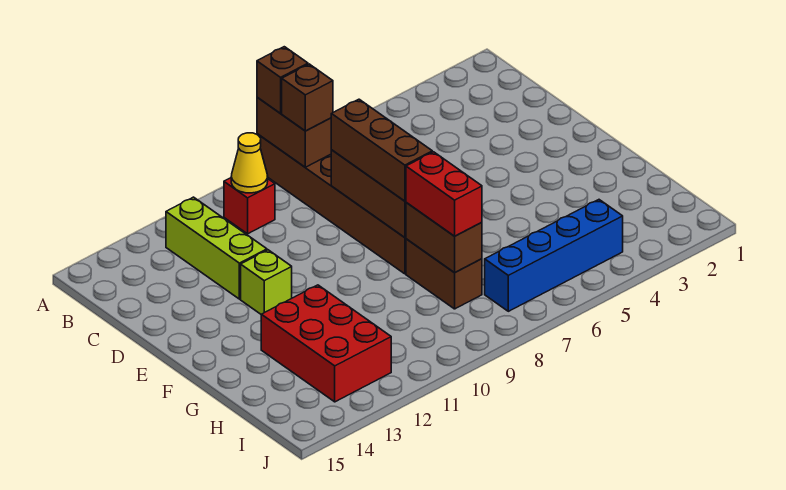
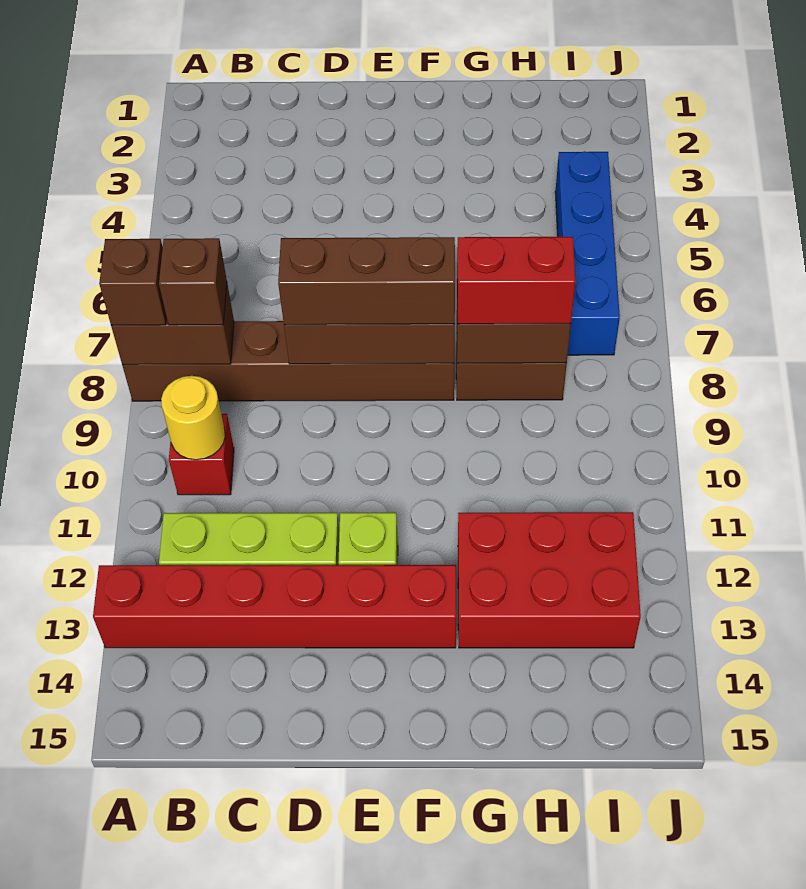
none -> red brick A13:F13 level 1
yellow cone B10 level 2 -> yellow round brick B10 level 2

